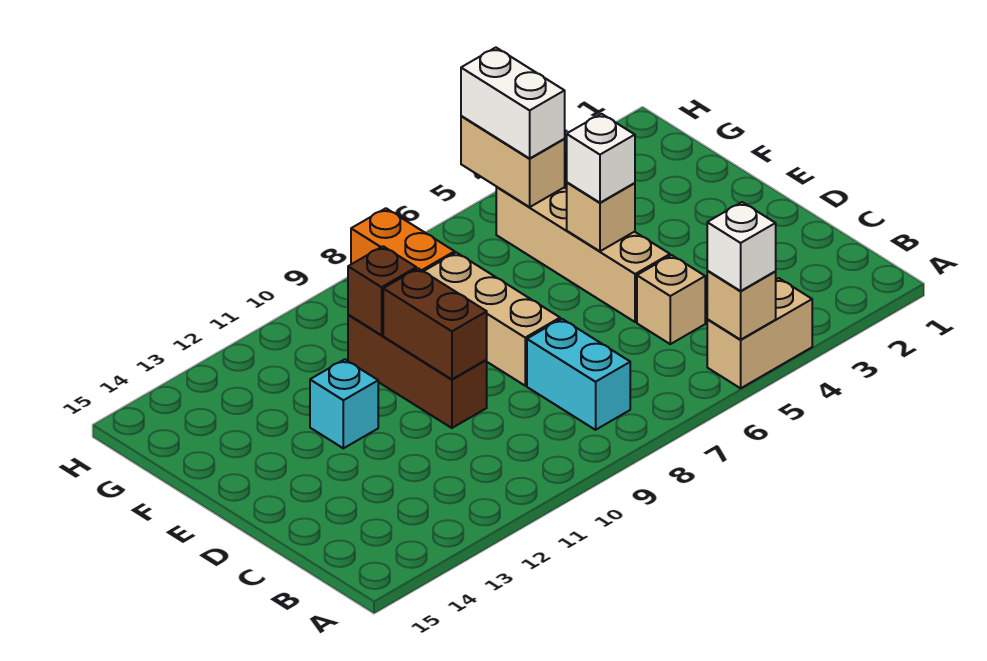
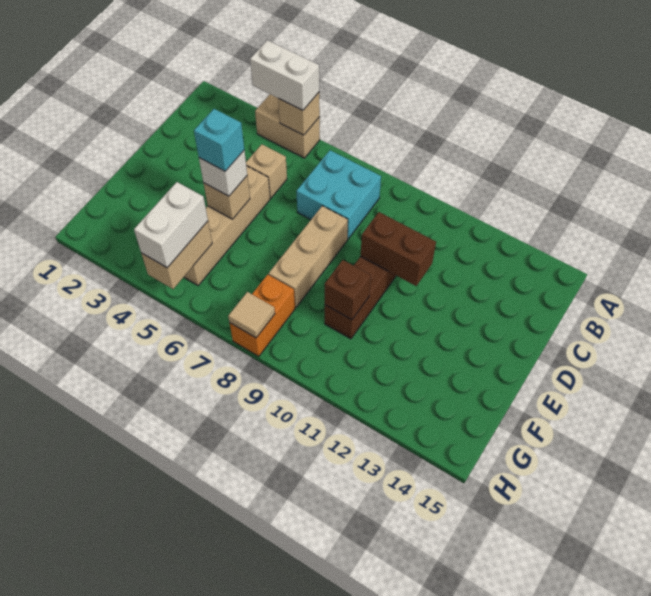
white brick A5 level 3 -> white brick A4:A5 level 3
cyan brick B8:C8 level 1 -> cyan brick B7:C8 level 1
brown brick D10:E10 level 2 -> brown brick D10:D11 level 2
cyan brick E12 level 1 -> cyan brick E5 level 4
none -> tan tile H8 level 2

